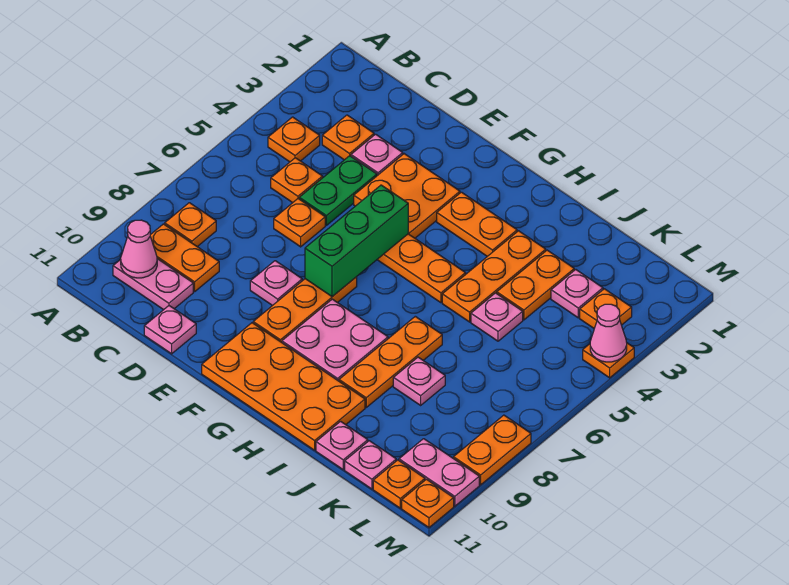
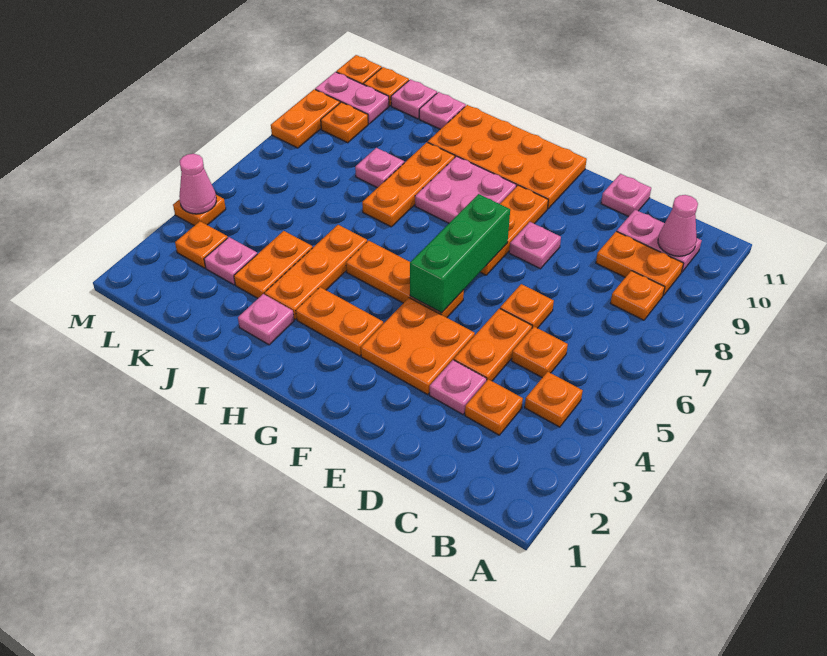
green plate D4:D5 level 1 -> orange plate D4:D5 level 1
pink plate J5 level 1 -> pink plate I2 level 1
none -> orange plate L9 level 1

